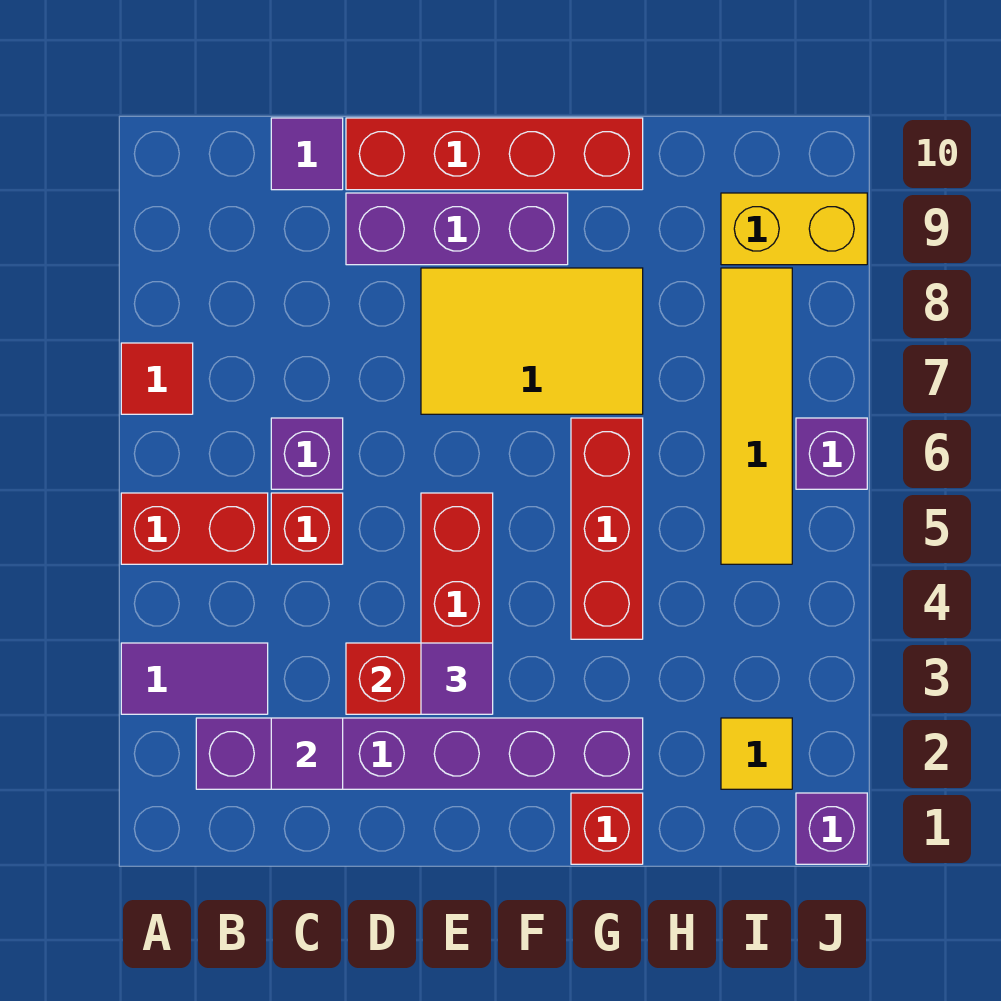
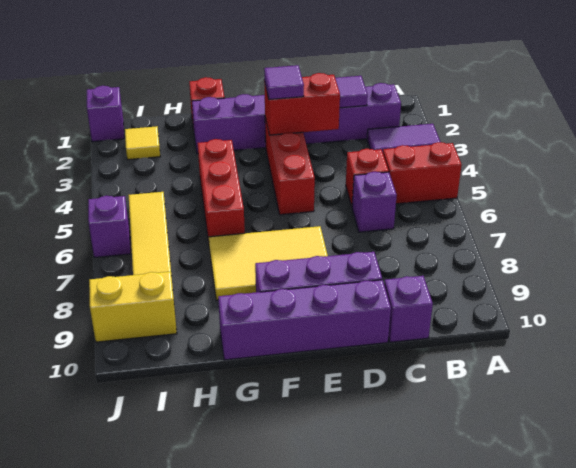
red tile A7 level 1 -> none
purple tile C10 level 1 -> purple brick C10 level 1
red brick D10:G10 level 1 -> purple brick D10:G10 level 1

